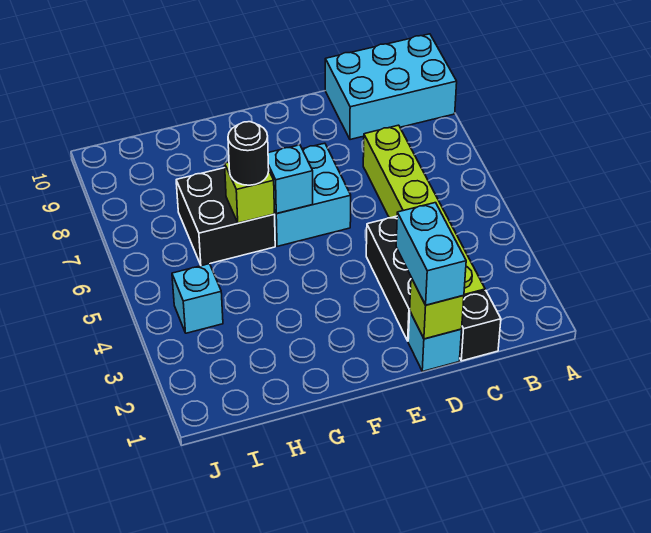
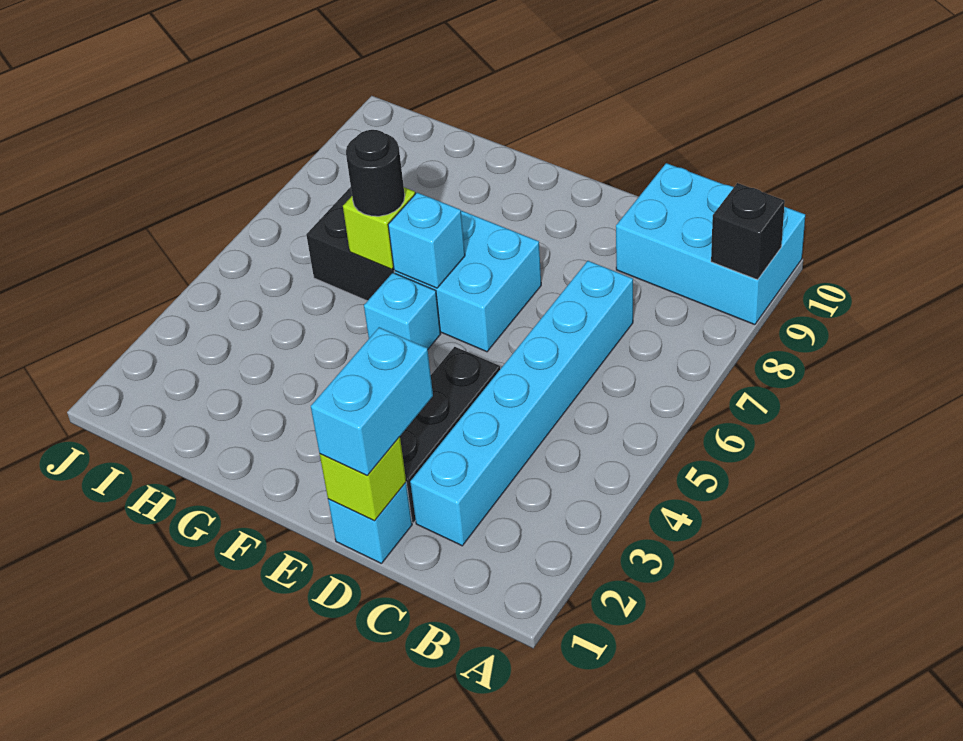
black brick C1 level 1 -> black brick A9 level 2
lime brick C2:C7 level 1 -> cyan brick C2:C7 level 1
cyan brick I4 level 1 -> cyan brick F5 level 1

